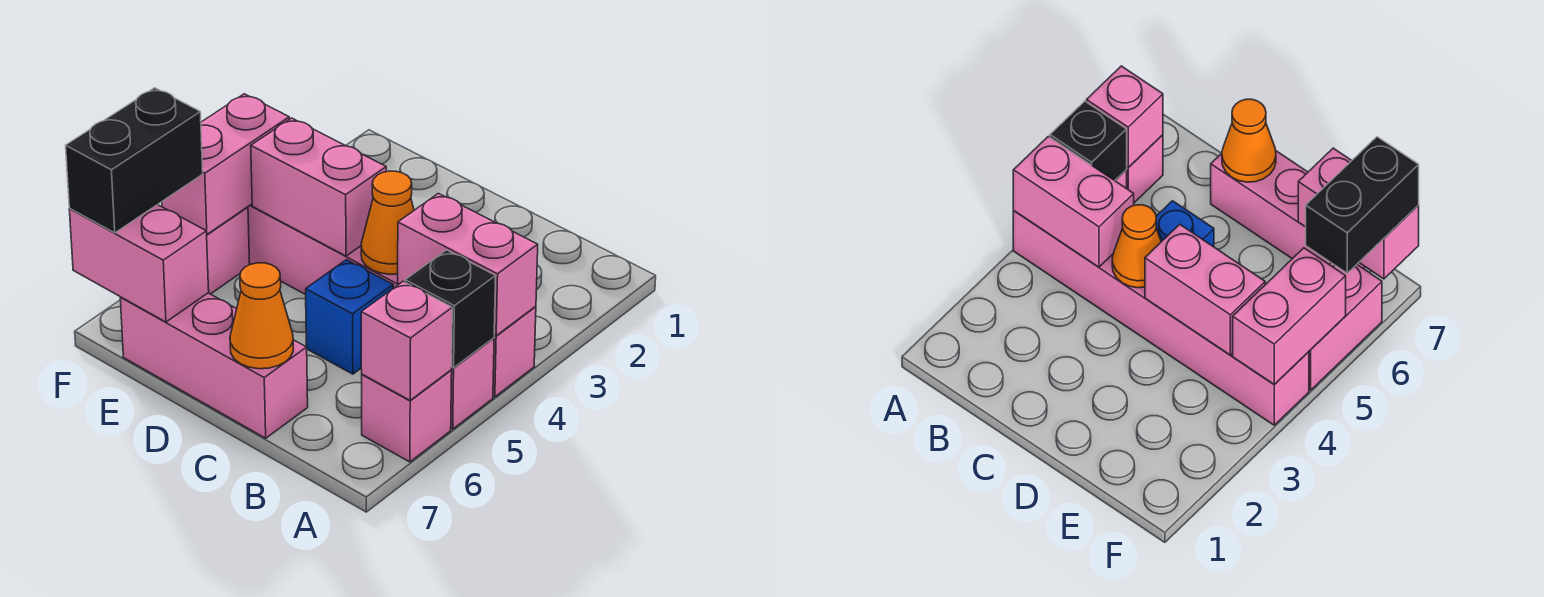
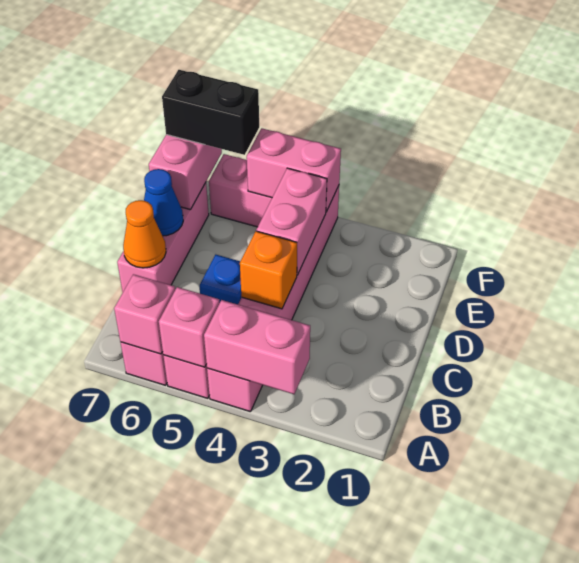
pink brick A4:B4 level 2 -> pink brick A3:A4 level 2
black brick A5 level 2 -> pink brick A5 level 2
orange cone C4 level 2 -> orange brick C4 level 2
none -> blue cone D7 level 2

